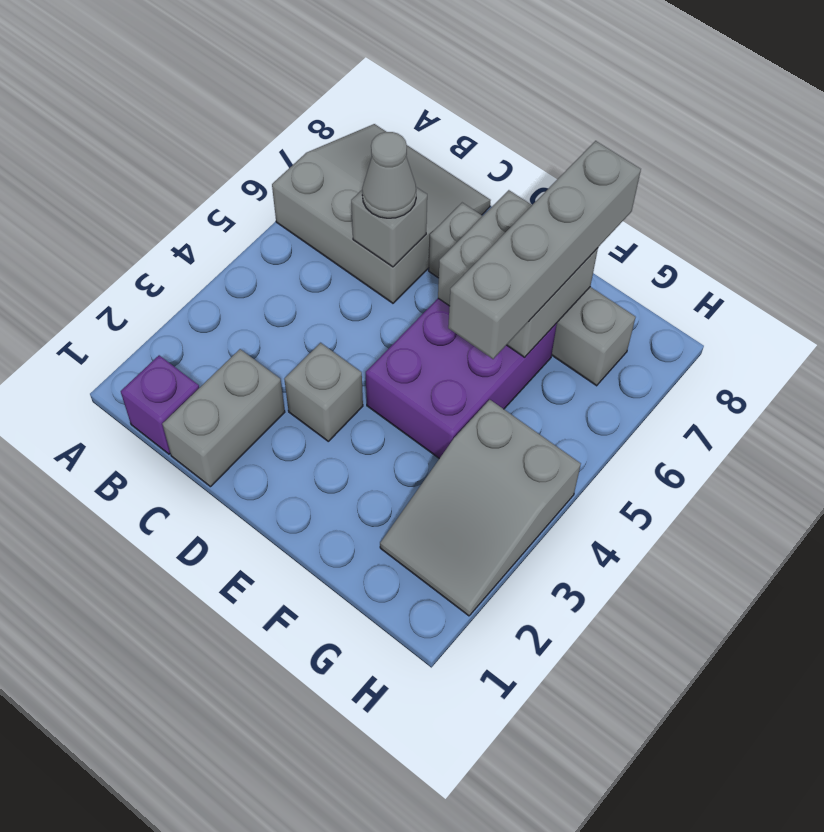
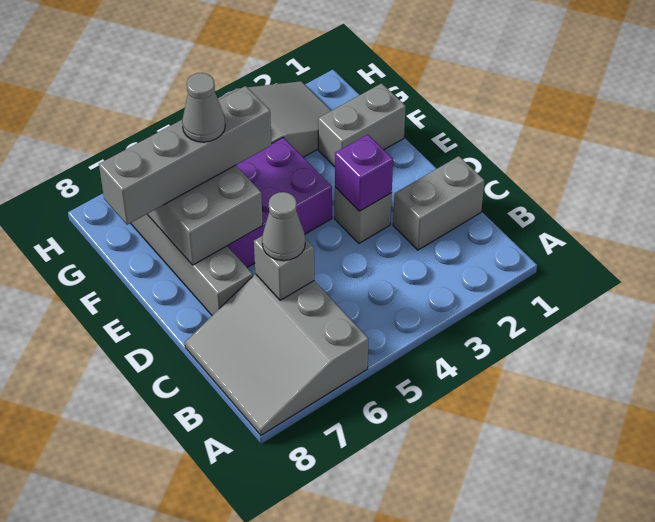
purple brick B1 level 1 -> purple brick D3 level 2
none -> grey brick F1:F2 level 1
none -> grey cone F6 level 4

